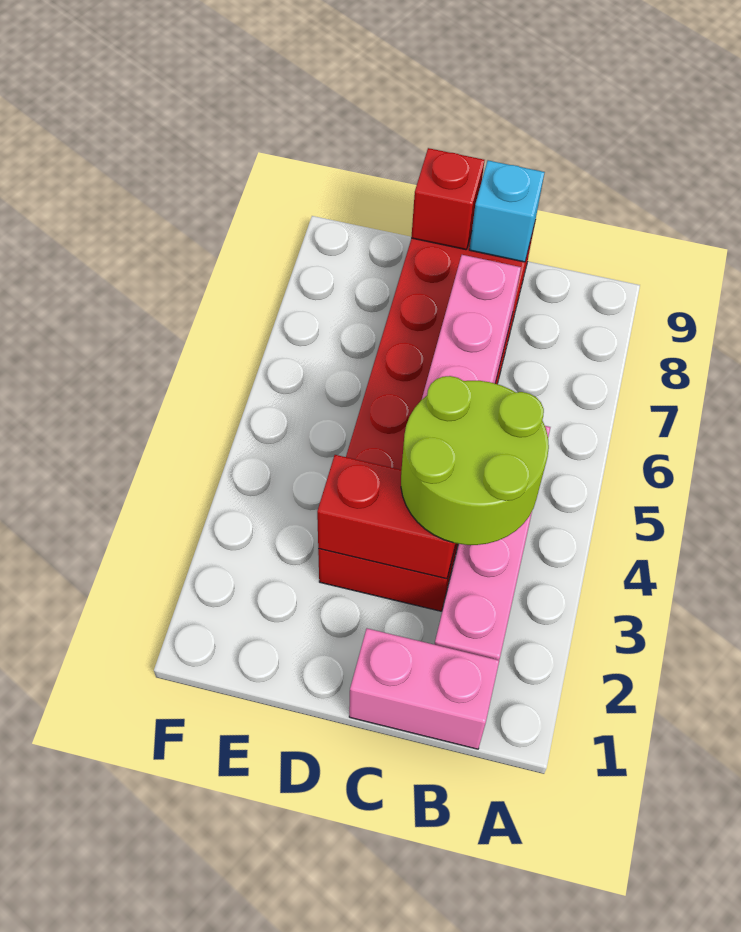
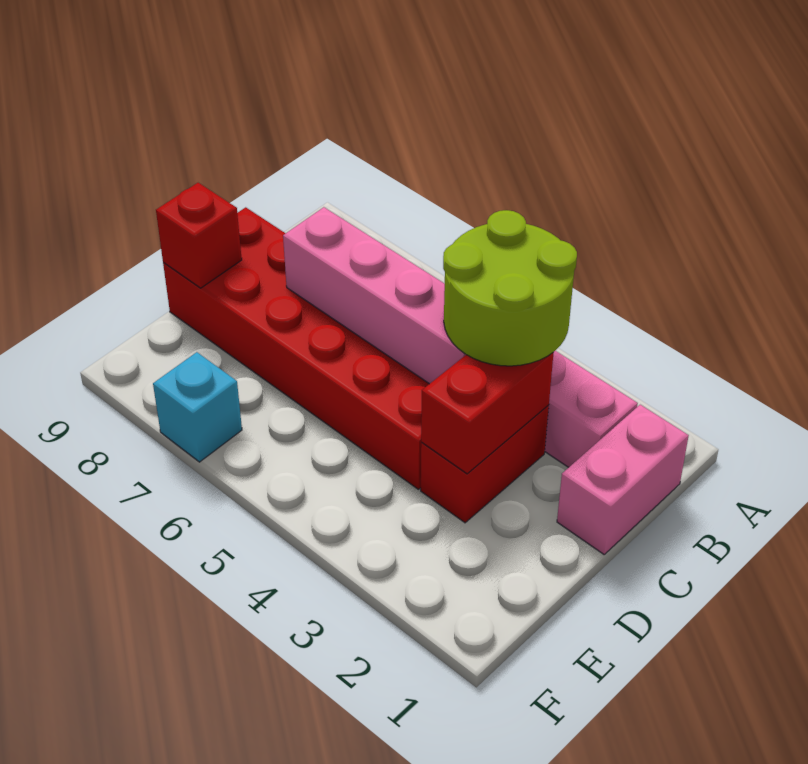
cyan brick C9 level 2 -> cyan brick F7 level 1

